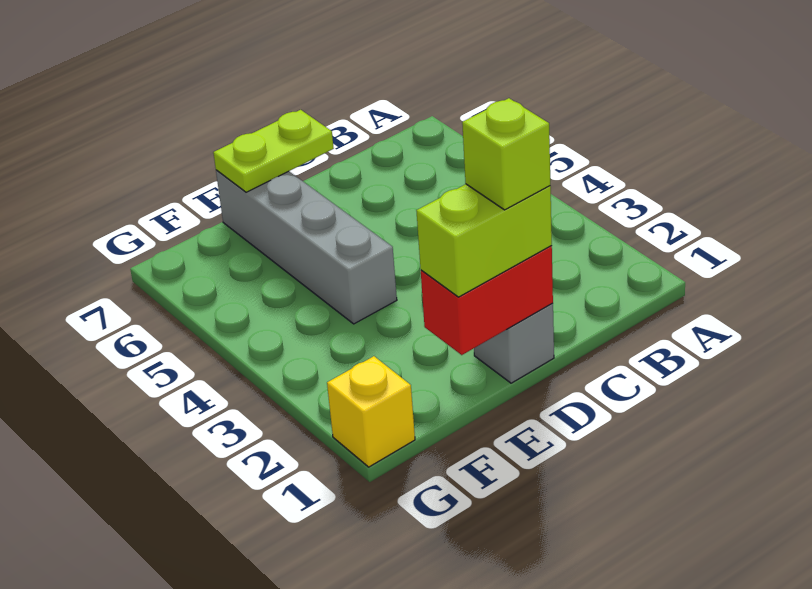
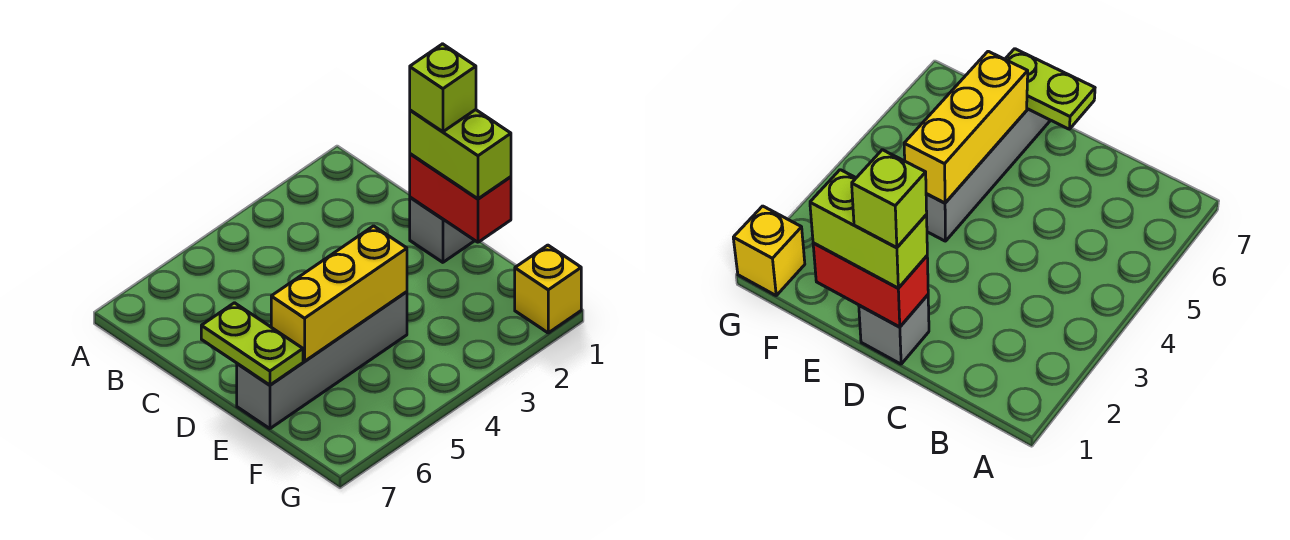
none -> yellow brick E4:E6 level 2

